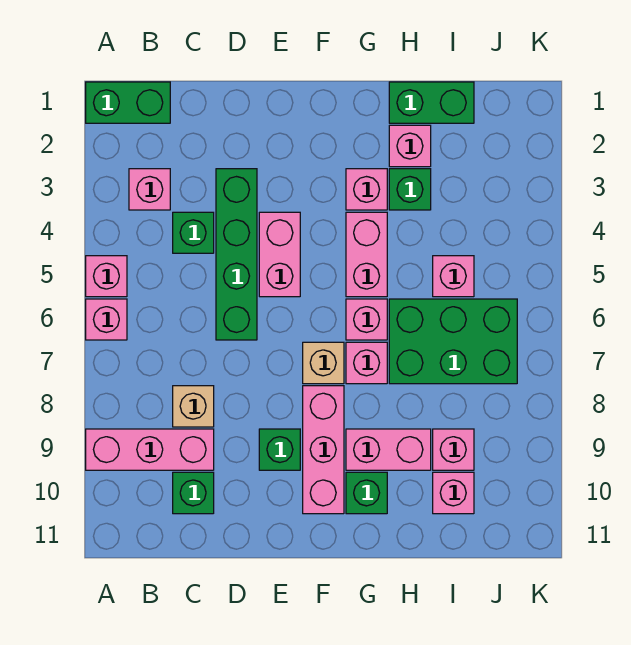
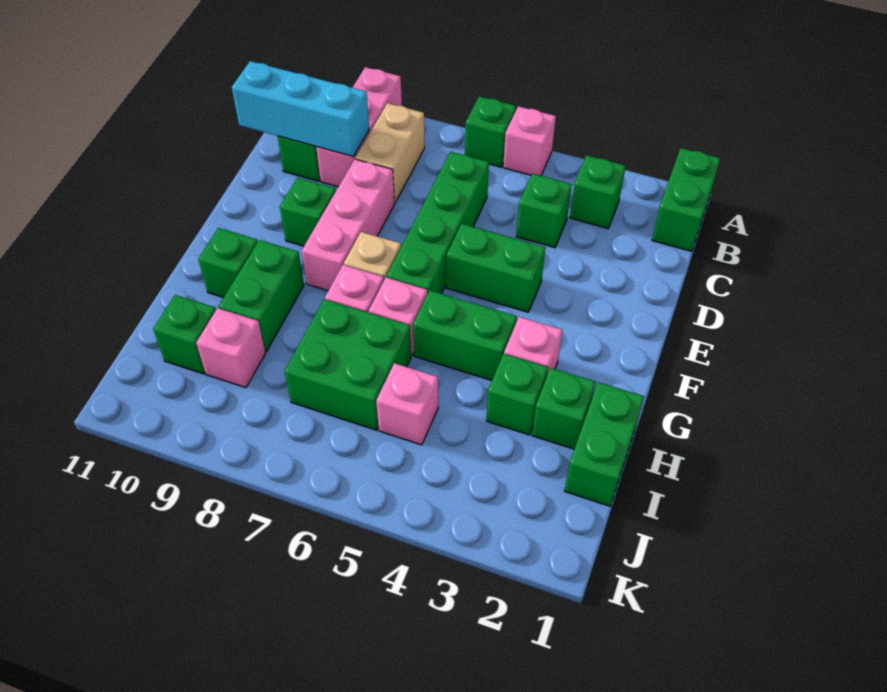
pink brick A6 level 1 -> green brick A6 level 1
pink brick B3 level 1 -> green brick B3 level 1
tan brick C8 level 1 -> tan brick B8:C8 level 1
none -> cyan brick C9:C11 level 2
green brick D3:D6 level 1 -> green brick C6:F6 level 1
pink brick E4:E5 level 1 -> green brick E4:E5 level 1
pink brick F8:F10 level 1 -> pink brick D8:F8 level 1
pink brick G4:G5 level 1 -> green brick G4:G5 level 1
pink brick G9:H9 level 1 -> green brick G9:H9 level 1
pink brick H2 level 1 -> green brick H2 level 1
green brick H6:J7 level 1 -> green brick H6:I7 level 1
pink brick I10 level 1 -> green brick I10 level 1

